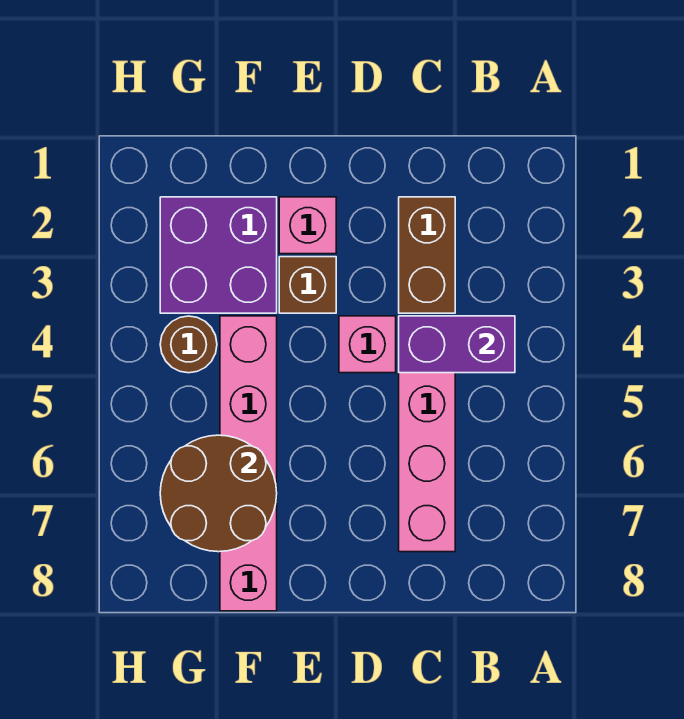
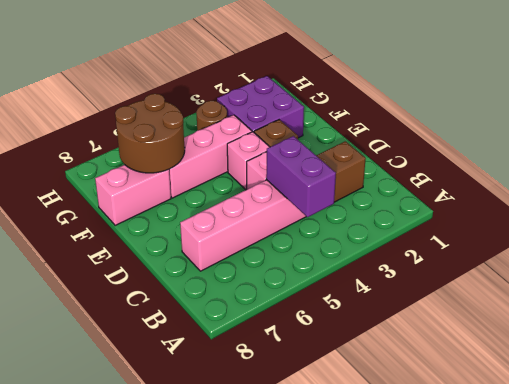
pink brick E2 level 1 -> pink brick E4 level 1

